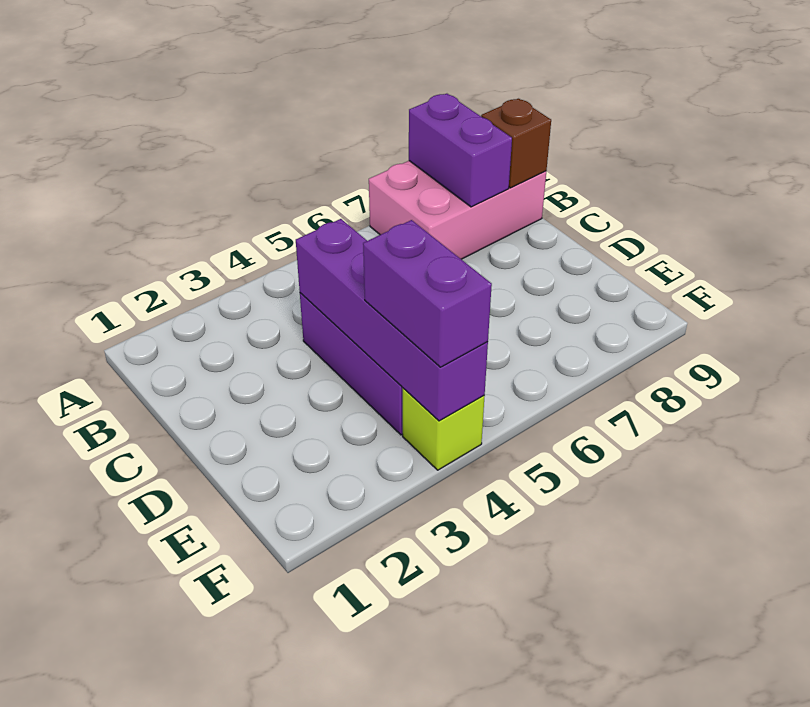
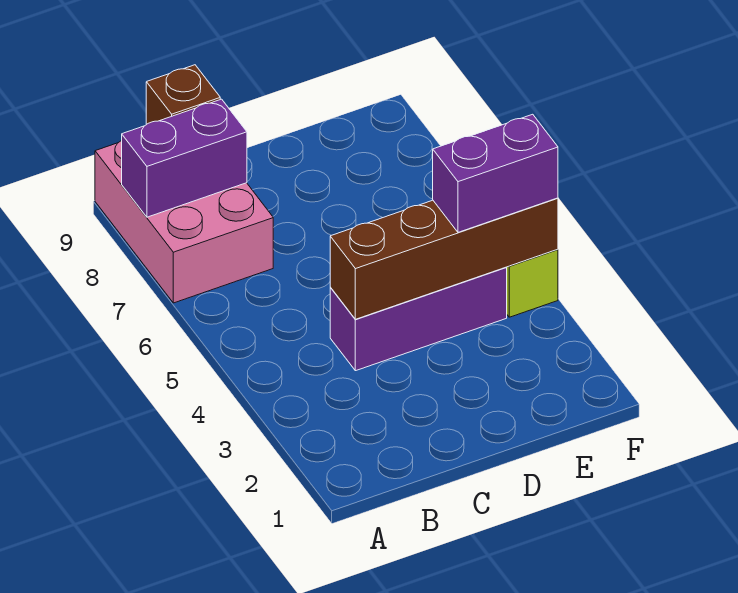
purple brick C4:F4 level 2 -> brown brick C4:F4 level 2

